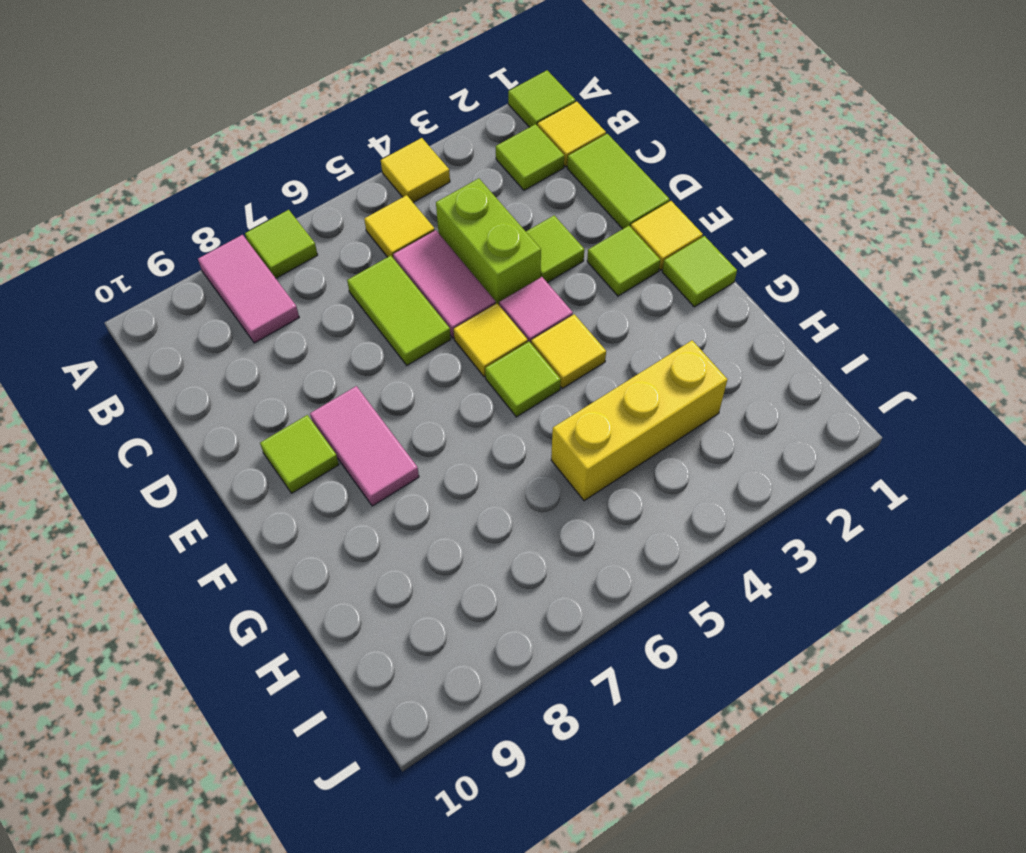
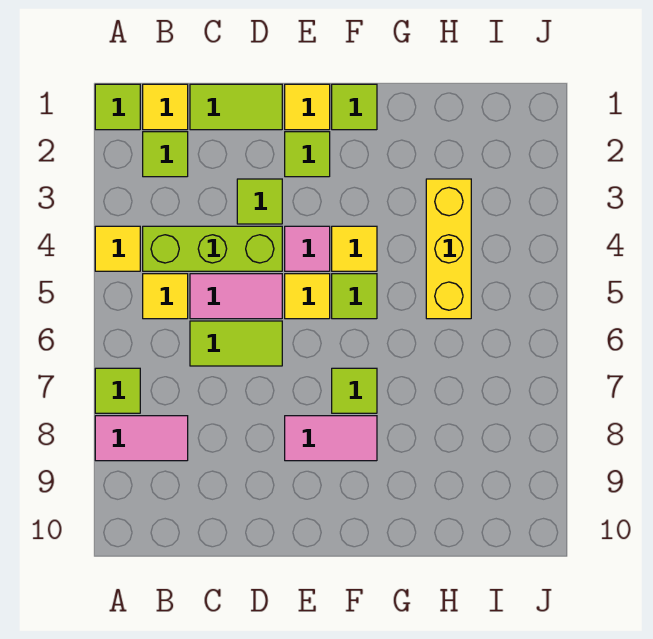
lime brick C4:D4 level 1 -> lime brick B4:D4 level 1
lime tile E9 level 1 -> lime tile F7 level 1

